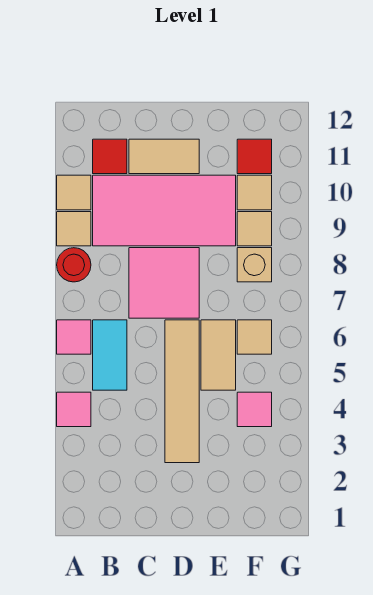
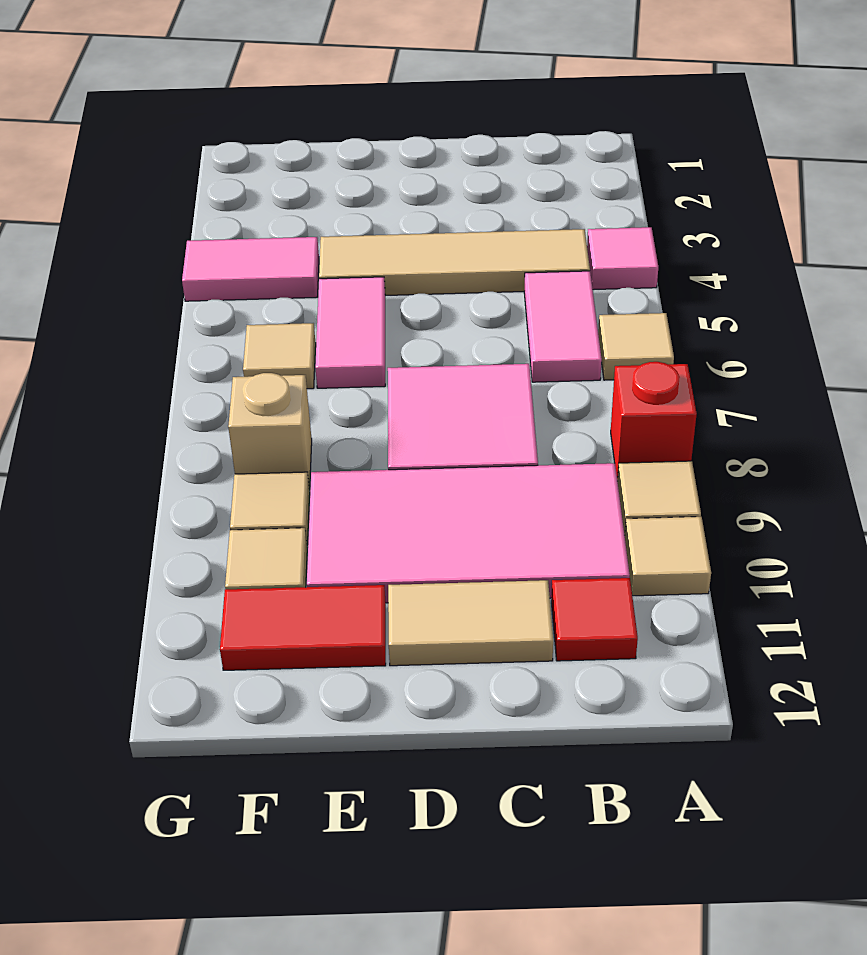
pink tile A6 level 1 -> tan tile A6 level 1
red round brick A8 level 1 -> red brick A8 level 1
cyan tile B5:B6 level 1 -> pink tile B5:B6 level 1
tan tile D3:D6 level 1 -> tan tile B4:E4 level 1
tan tile E5:E6 level 1 -> pink tile E5:E6 level 1
pink tile F4 level 1 -> pink tile F4:G4 level 1
red tile F11 level 1 -> red tile E11:F11 level 1

